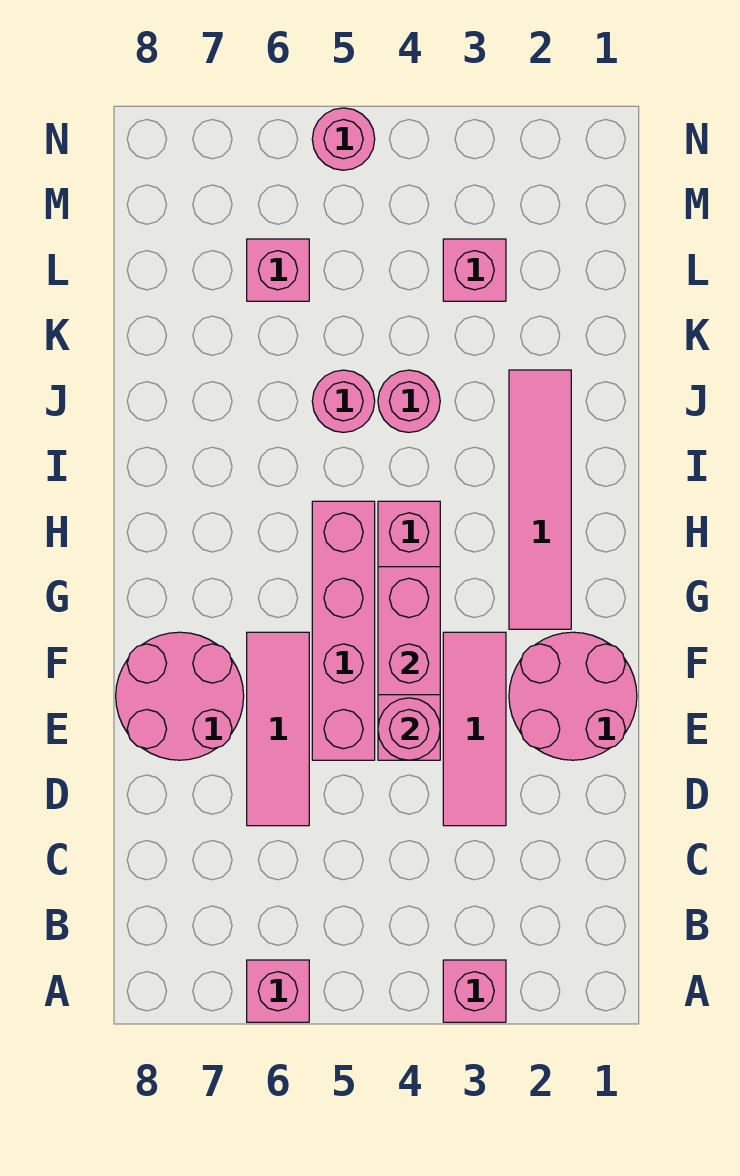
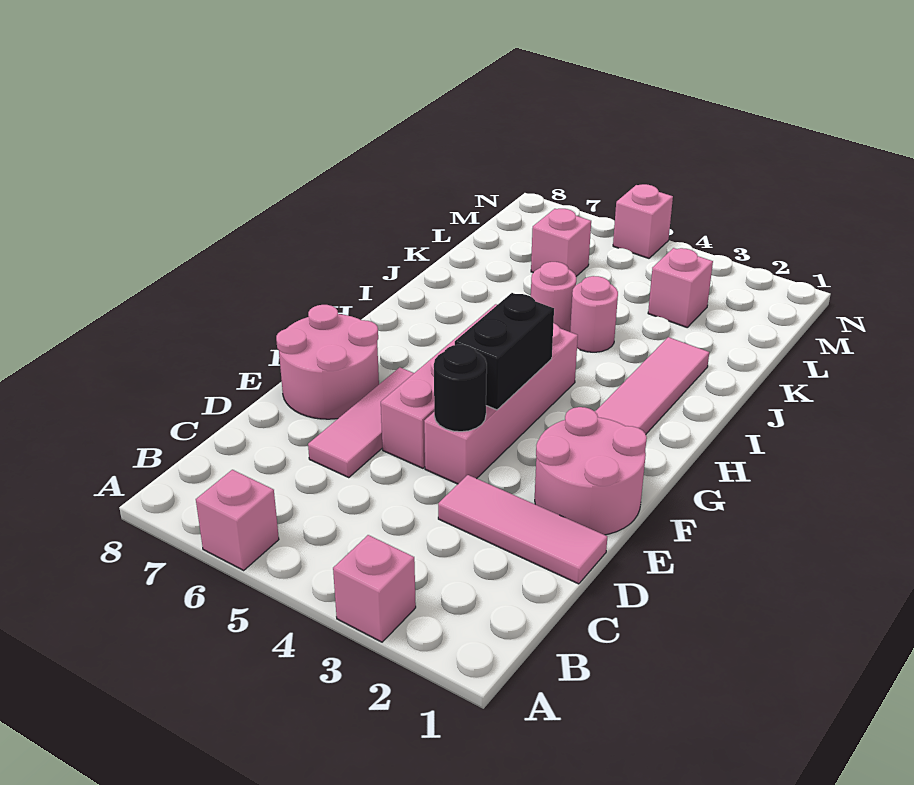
pink tile D3:F3 level 1 -> pink tile D1:D3 level 1
pink round brick E4 level 2 -> black round brick E4 level 2
pink brick F4:G4 level 2 -> black brick F4:G4 level 2
pink round brick N5 level 1 -> pink brick N5 level 1

